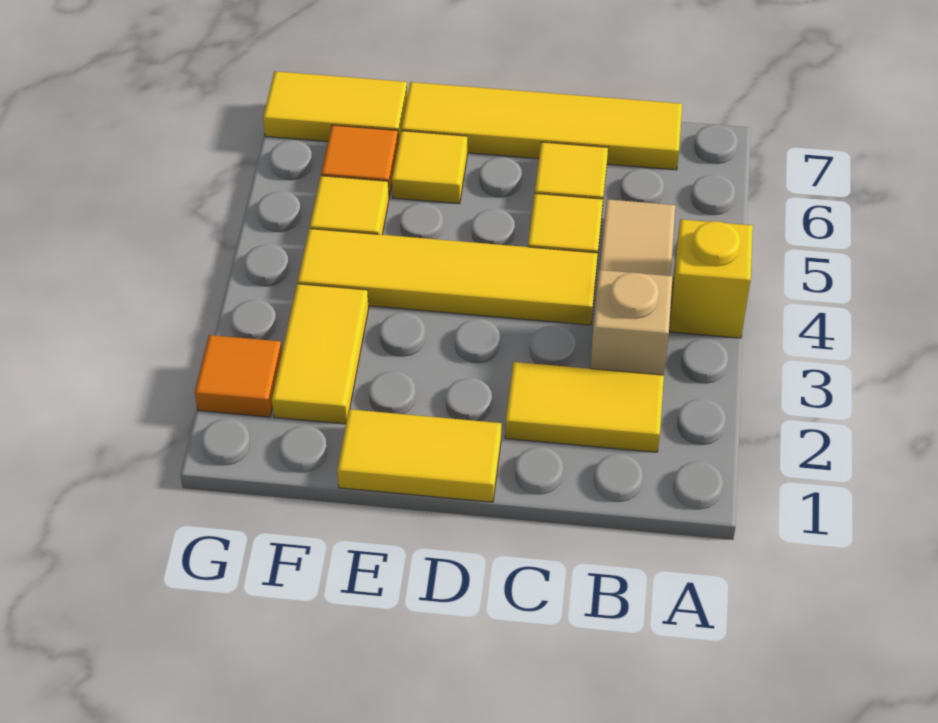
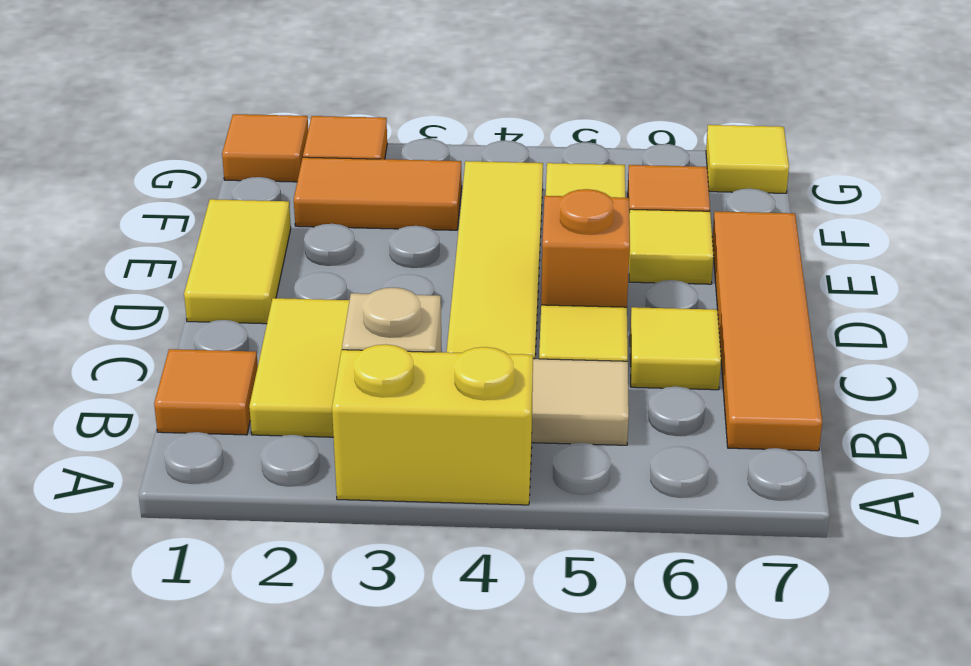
yellow brick A4 level 1 -> yellow brick A3:A4 level 1
none -> orange tile B1 level 1
yellow tile B7:E7 level 1 -> orange tile B7:E7 level 1
none -> orange brick D5 level 1
yellow tile F2:F3 level 1 -> orange tile F2:F3 level 1
yellow tile F7:G7 level 1 -> yellow tile G7 level 1
none -> orange tile G1 level 1

